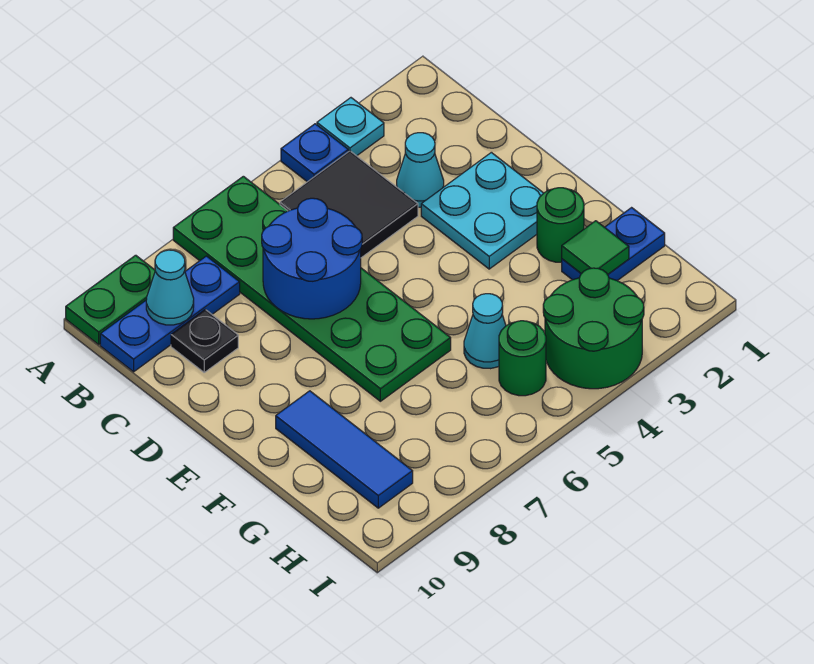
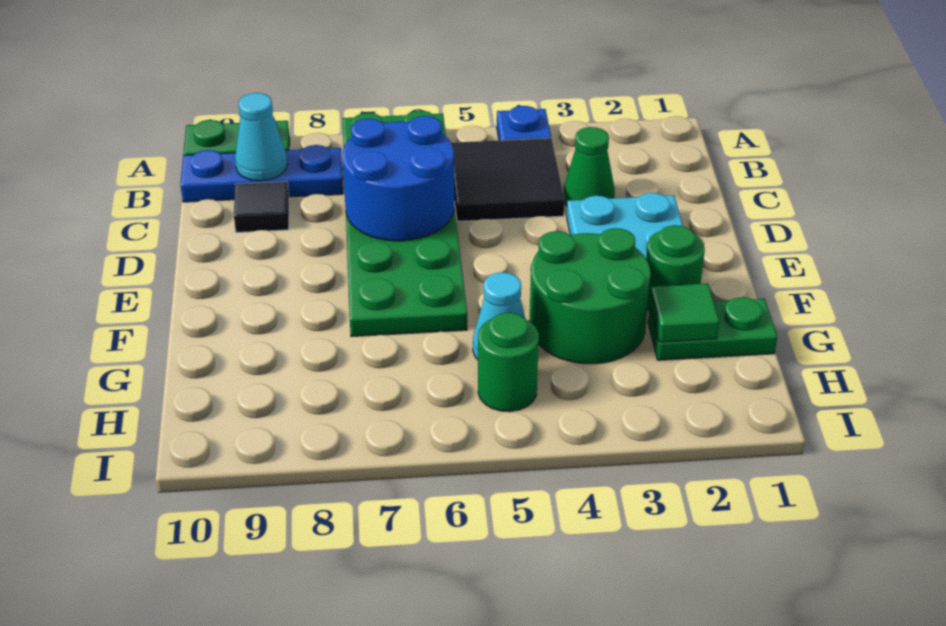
cyan plate A3 level 1 -> none
cyan cone C3 level 1 -> green cone C3 level 1
black plate C9 level 1 -> black tile C9 level 1
blue tile F9:H9 level 1 -> none
blue plate G1:G2 level 1 -> green plate G1:G2 level 1
green round brick H3:I4 level 1 -> green round brick F3:G4 level 1

